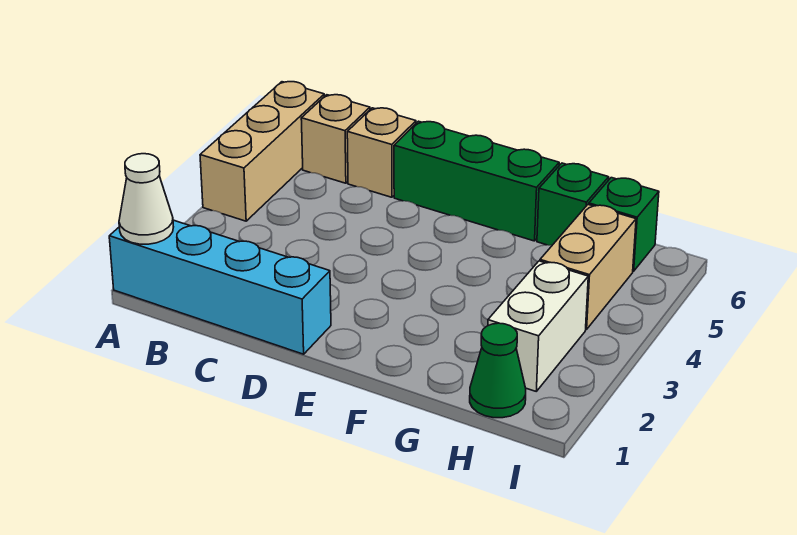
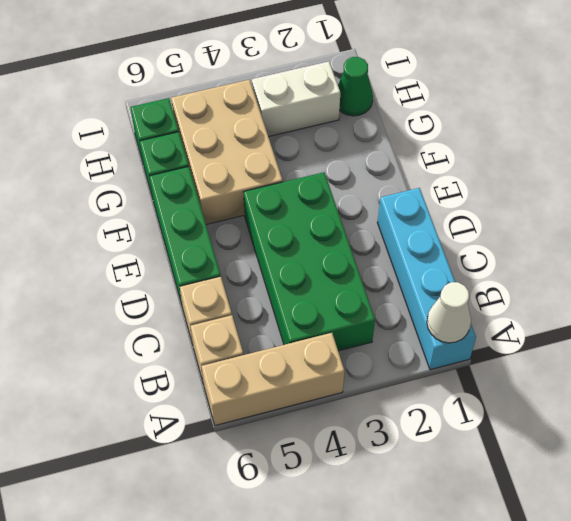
none -> green brick B3:E4 level 1
tan brick H4:H5 level 1 -> tan brick F4:H5 level 1

